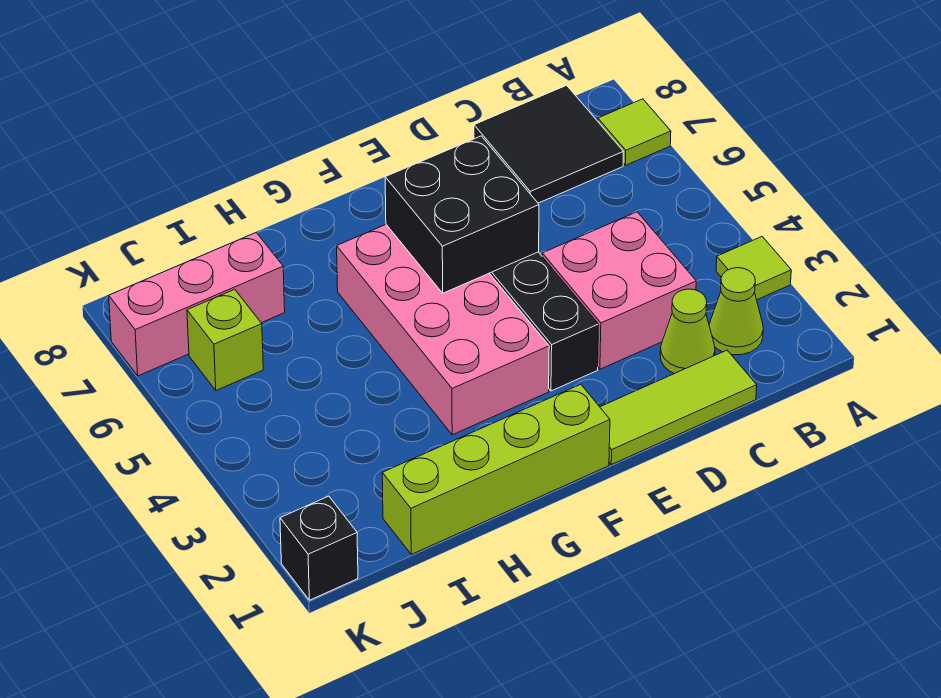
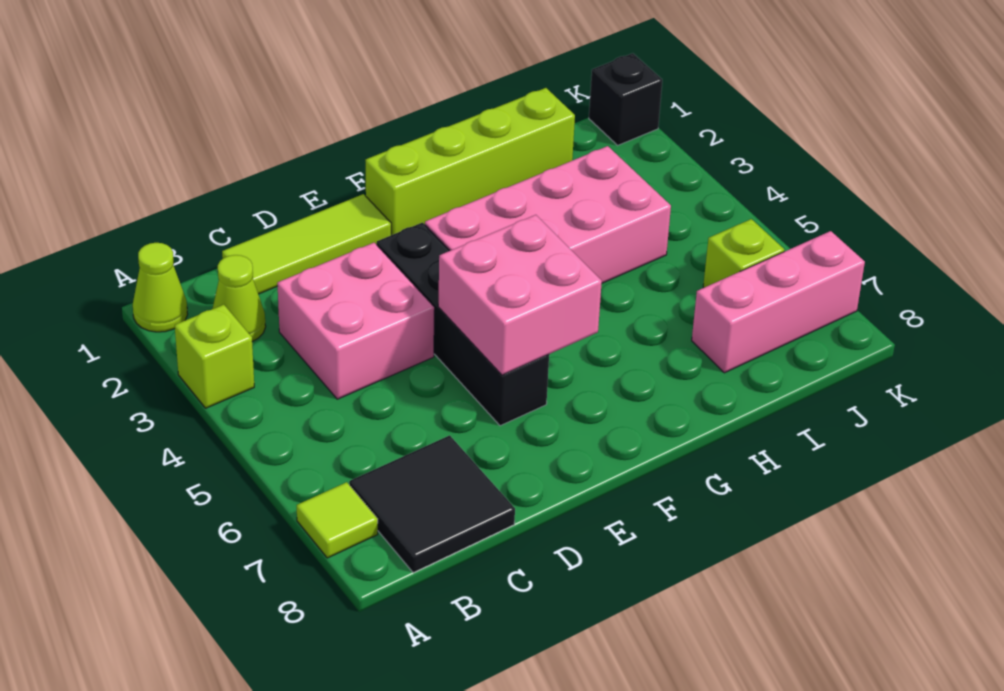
lime tile A3 level 1 -> lime brick A3 level 1
lime cone C2 level 1 -> lime cone A1 level 1
black brick E5:F6 level 2 -> pink brick E5:F6 level 2
pink brick F3:G6 level 1 -> pink brick F3:I4 level 1

